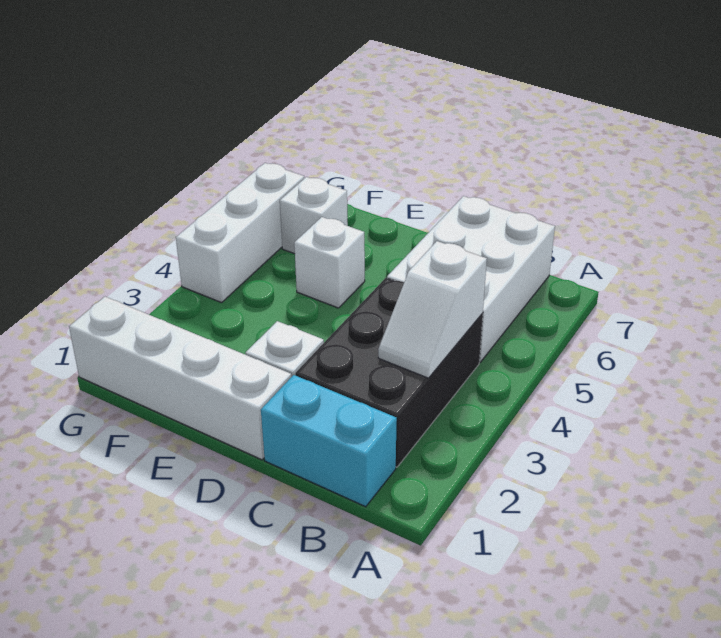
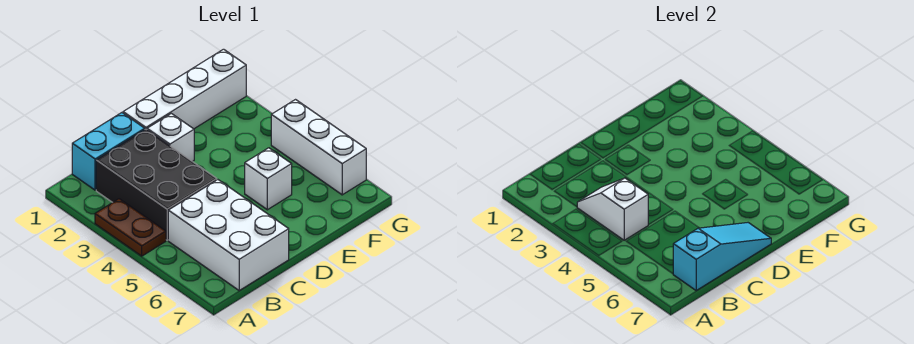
none -> brown plate A3:A4 level 1
none -> cyan slope B7:D7 level 2 top B
white brick F6 level 1 -> none

